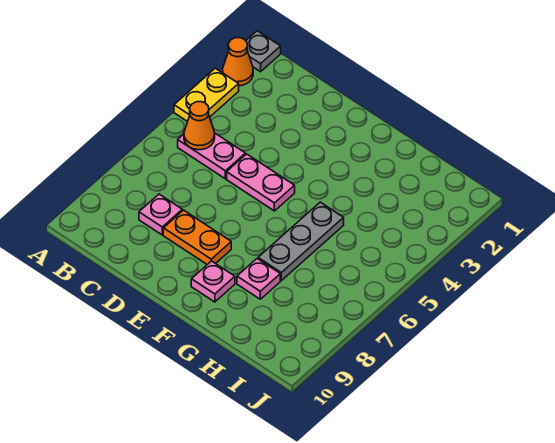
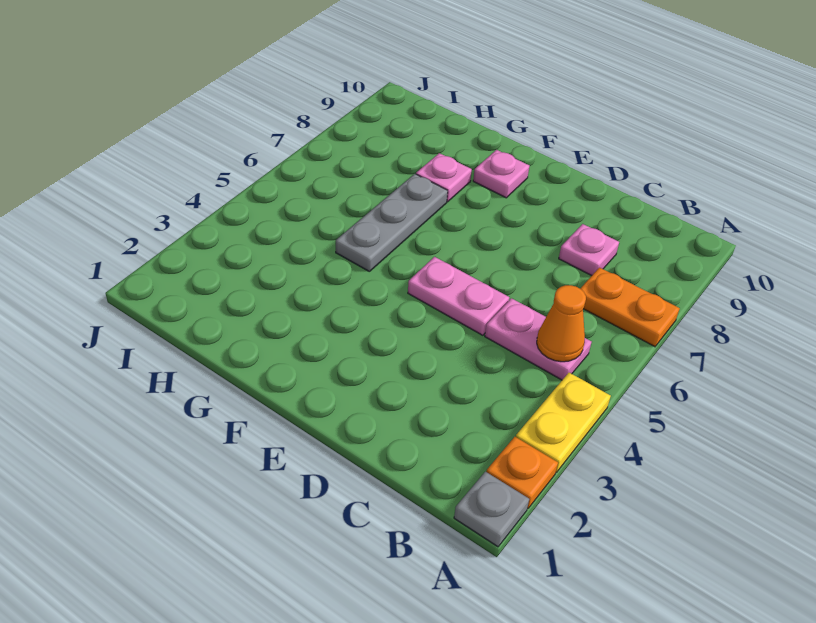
orange cone A2 level 1 -> orange plate A2 level 1
orange plate D8:E8 level 1 -> orange plate A7:B7 level 1

